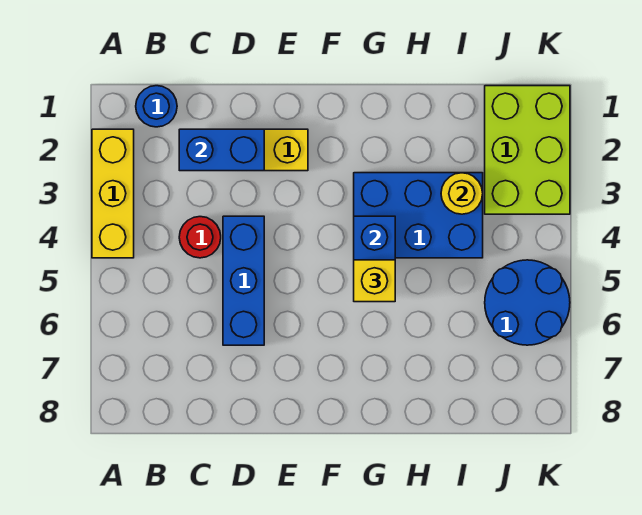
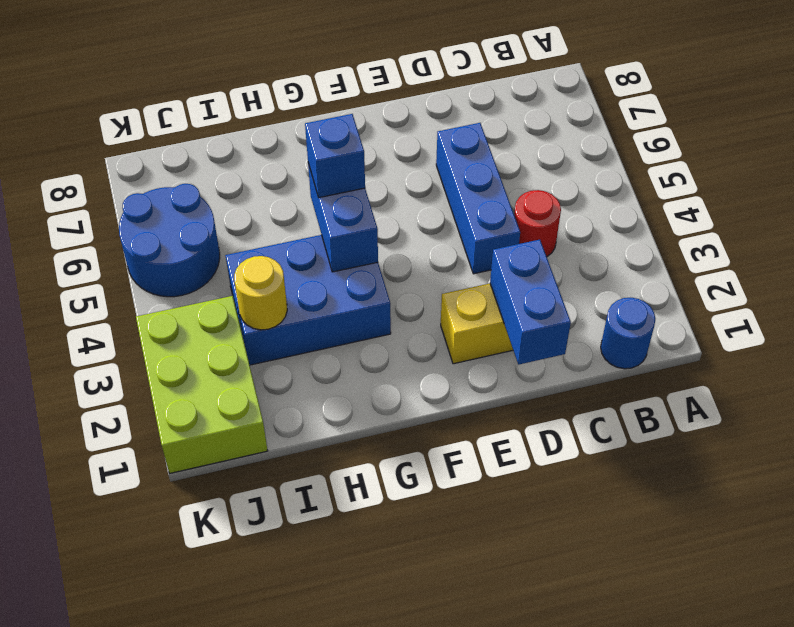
yellow brick A2:A4 level 1 -> none
blue brick C2:D2 level 2 -> blue brick D1:D2 level 2
yellow brick G5 level 3 -> blue brick G5 level 3

